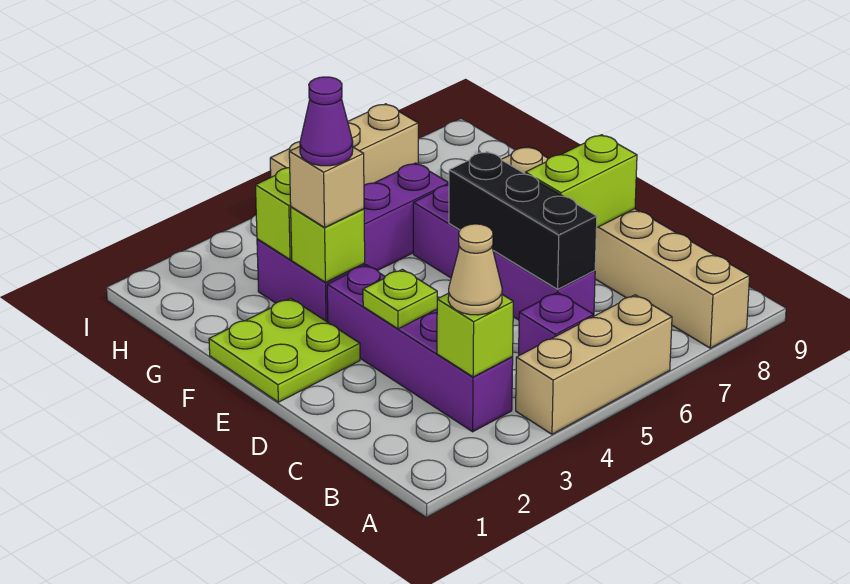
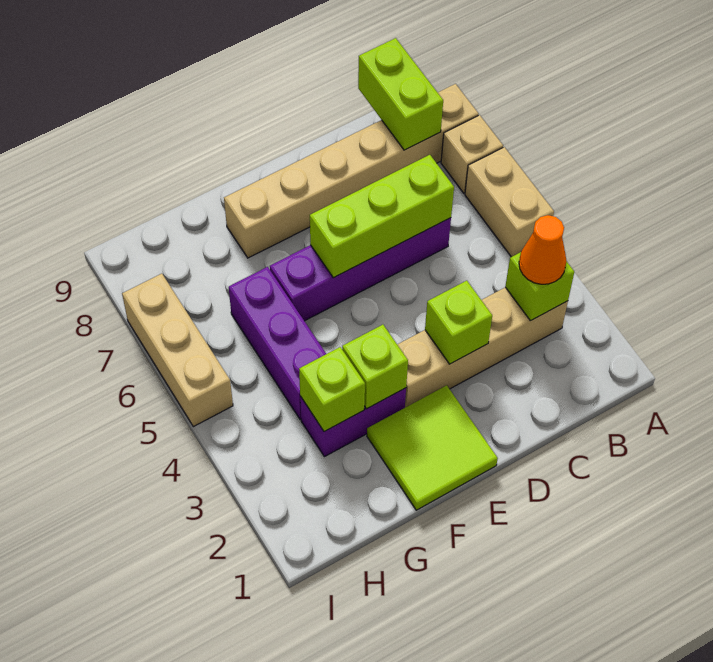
tan brick A4:A6 level 1 -> tan brick A5:A6 level 1
purple brick B3:E3 level 1 -> tan brick B3:E3 level 1
tan cone B3 level 3 -> orange cone B3 level 3
purple brick B5 level 1 -> none
black brick C6:E6 level 2 -> lime brick C6:E6 level 2
lime plate D3 level 2 -> lime brick D3 level 2
lime brick D7:D8 level 2 -> lime brick B8:B9 level 2
lime plate E1:F2 level 1 -> lime tile E1:F2 level 1
tan brick F3 level 3 -> tan brick A7 level 1
purple cone F3 level 4 -> none

